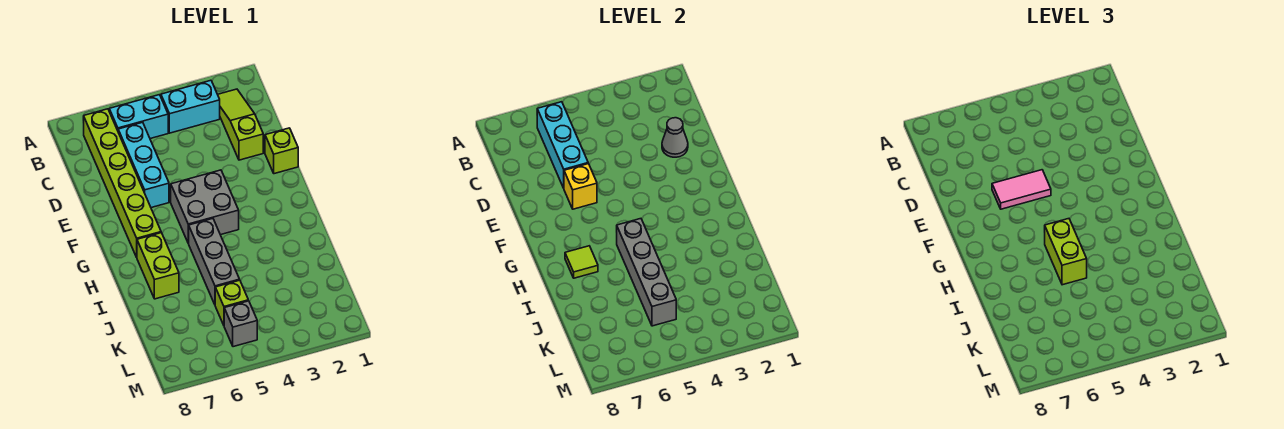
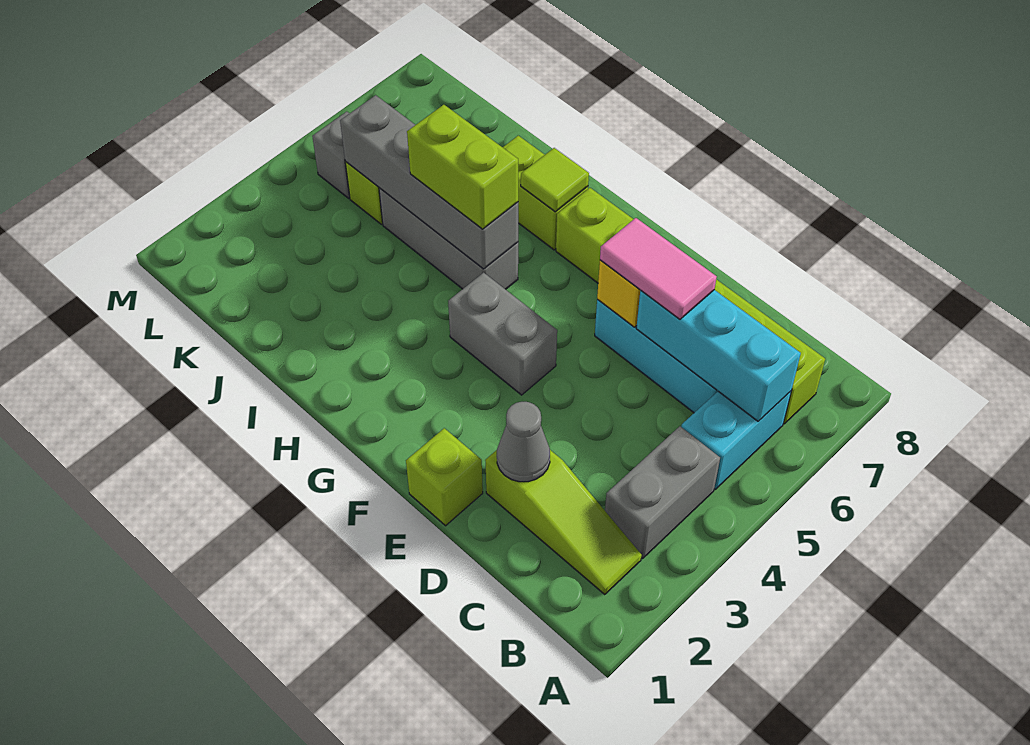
cyan brick B3:B4 level 1 -> grey brick B3:B4 level 1
pink tile E5:E6 level 3 -> pink tile D6:E6 level 3
grey brick F4:G5 level 1 -> grey brick F4:G4 level 1

